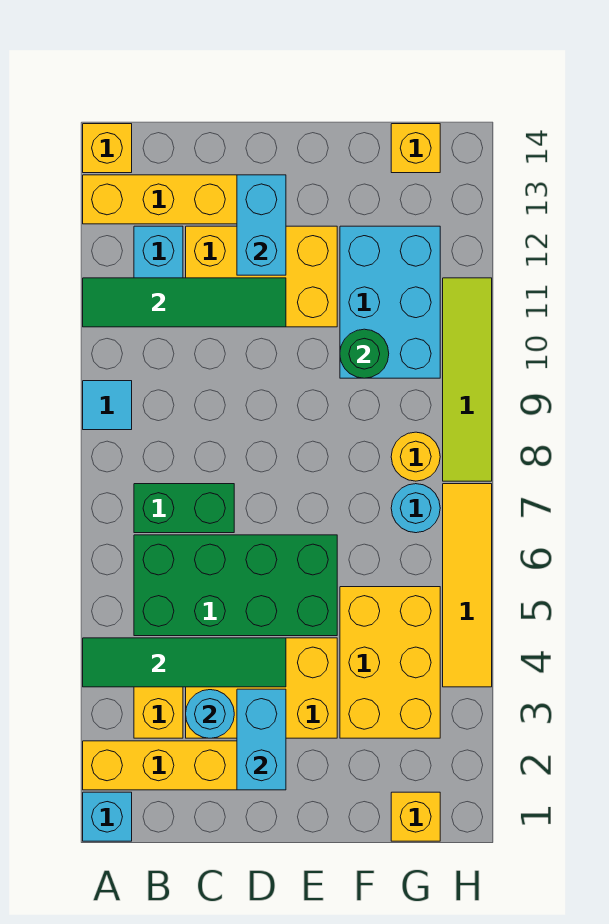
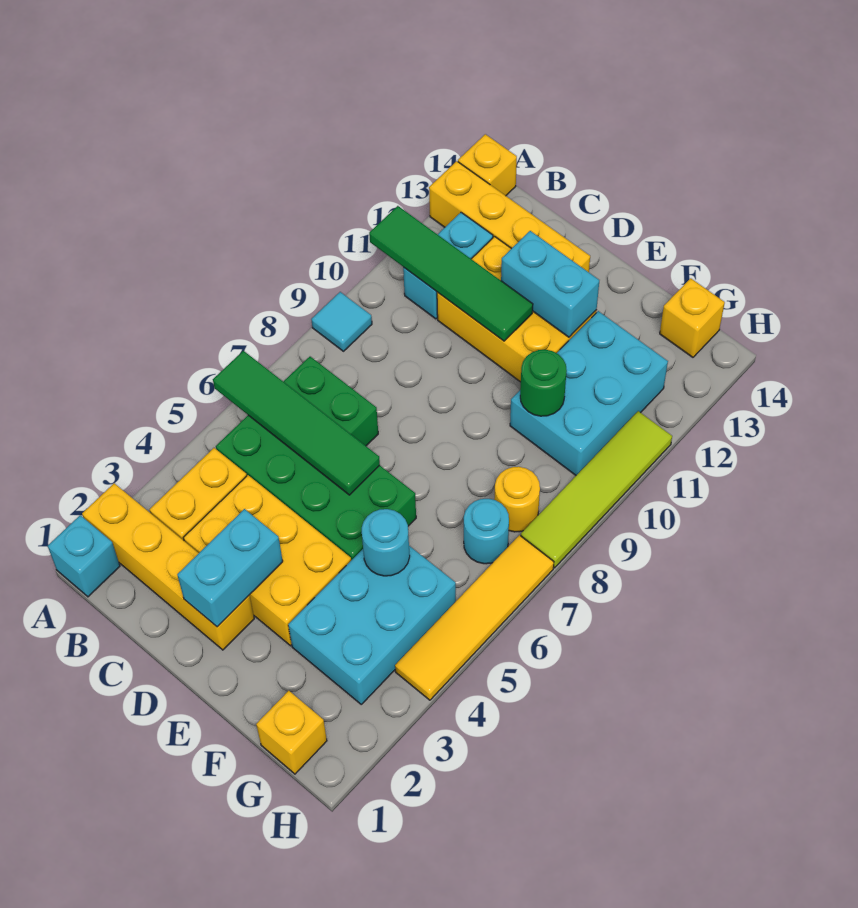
green tile A4:D4 level 2 -> green tile A6:D6 level 2
cyan round brick C3 level 2 -> cyan round brick F5 level 2
cyan brick D12:D13 level 2 -> cyan brick D12:E12 level 2
yellow brick F3:G5 level 1 -> cyan brick F3:G5 level 1

